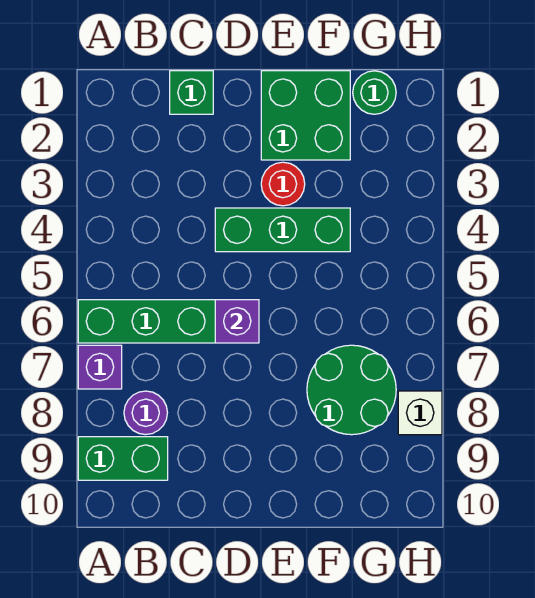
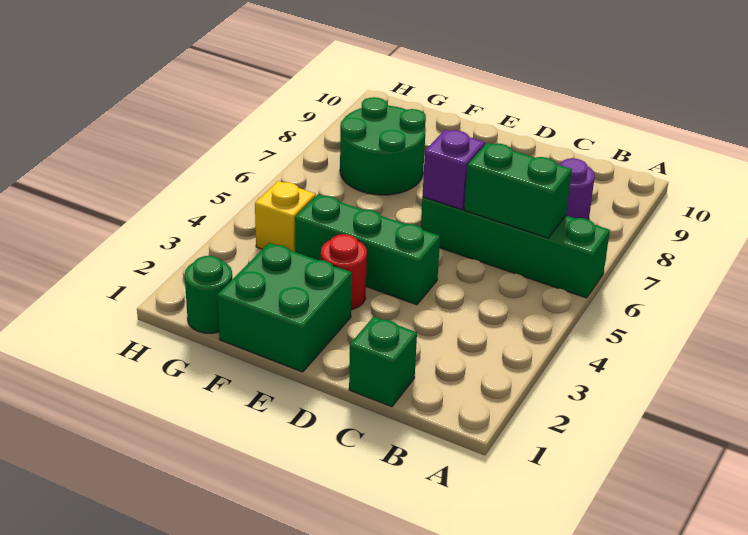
purple brick A7 level 1 -> none
green brick A9:B9 level 1 -> green brick B6:C6 level 2
none -> yellow brick G4 level 1
white brick H8 level 1 -> none

